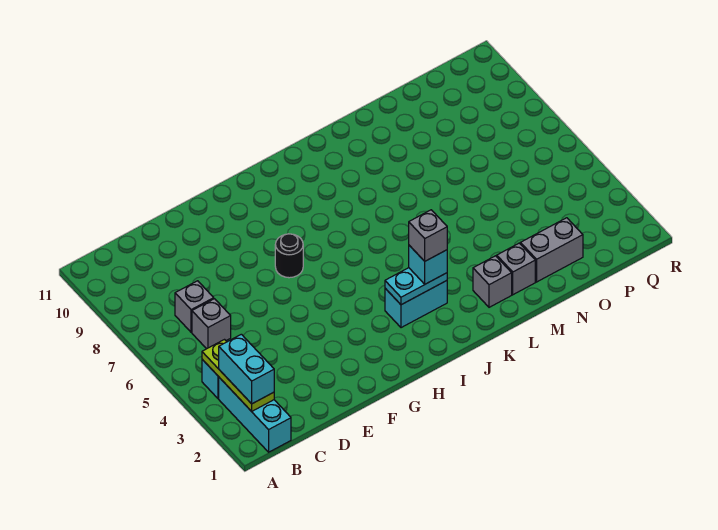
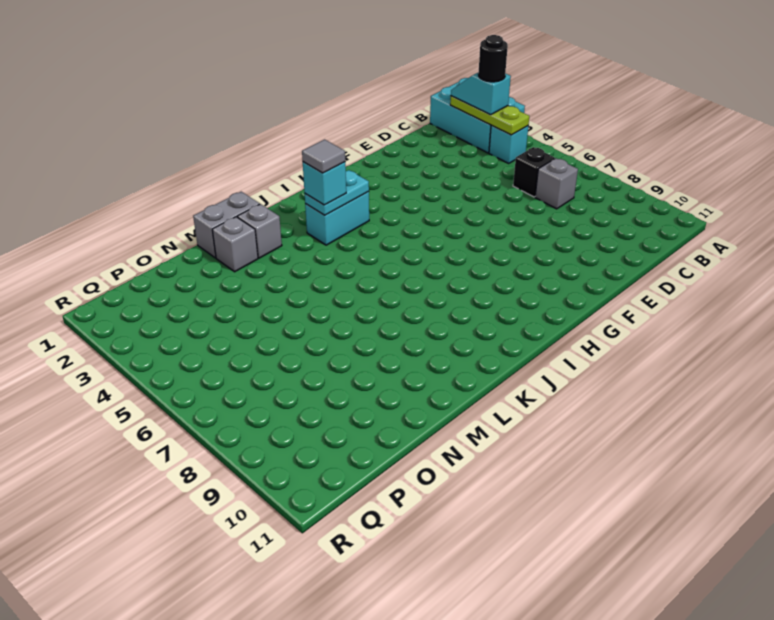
cyan brick B1:B3 level 1 -> cyan brick A1:B3 level 1
cyan brick B2:B3 level 3 -> cyan slope B2:B3 level 3 top 3
grey brick C6 level 1 -> black brick C6 level 1
black round brick G7 level 1 -> black round brick B3 level 4
grey brick J3 level 4 -> grey tile J3 level 4
grey brick N2:O2 level 1 -> grey brick L1:M1 level 1

